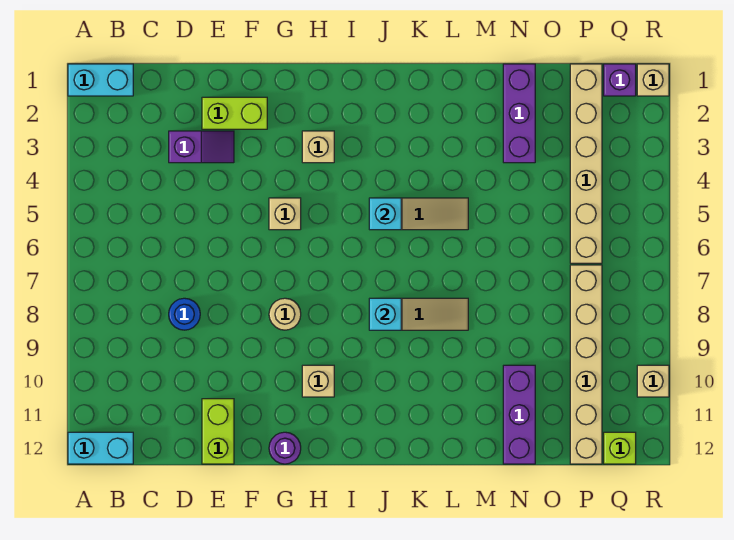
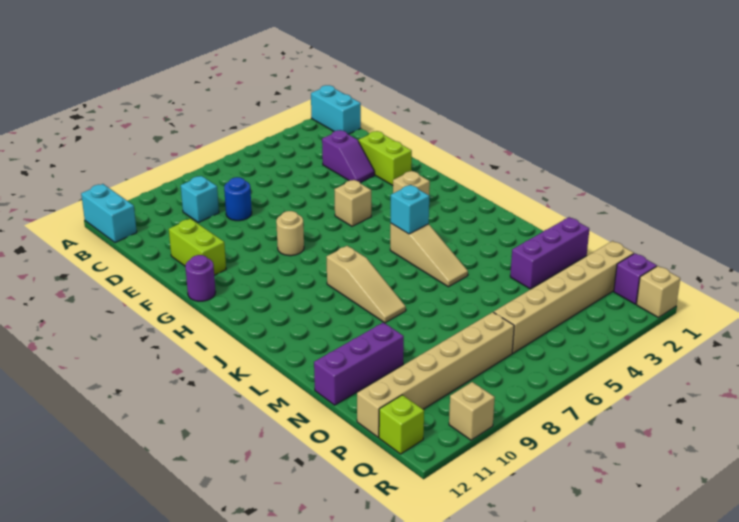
lime brick E11:E12 level 1 -> lime brick E11:F11 level 1
tan brick H10 level 1 -> none
cyan brick J8 level 2 -> cyan brick C9 level 1

